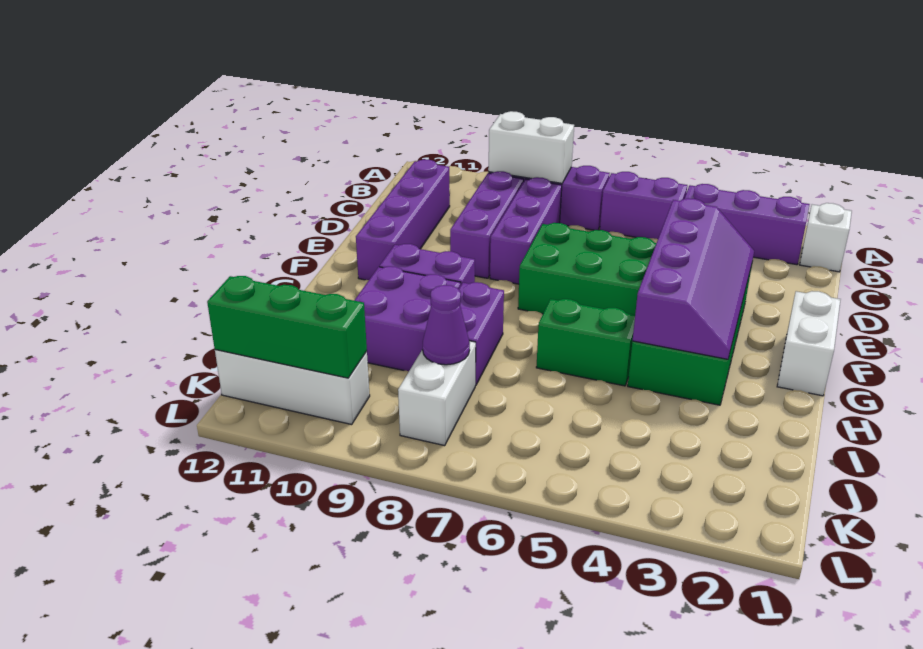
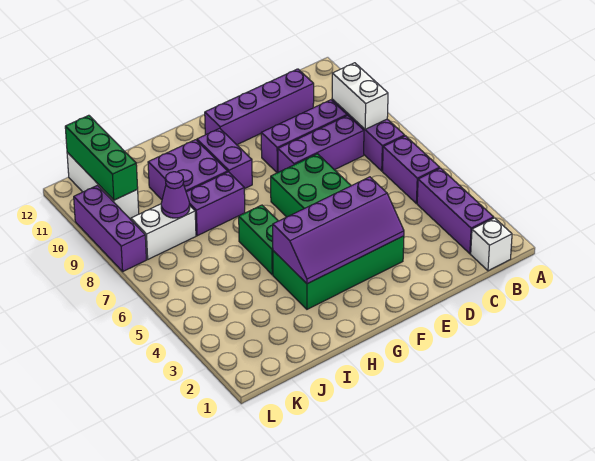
white brick F1:G1 level 1 -> none
none -> purple brick L8:L10 level 1

